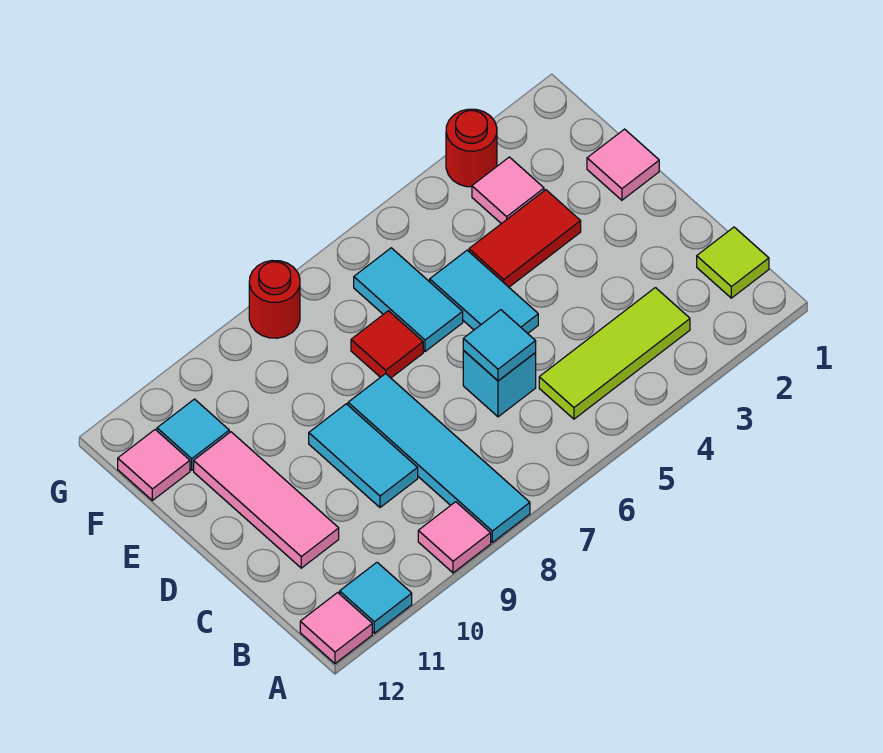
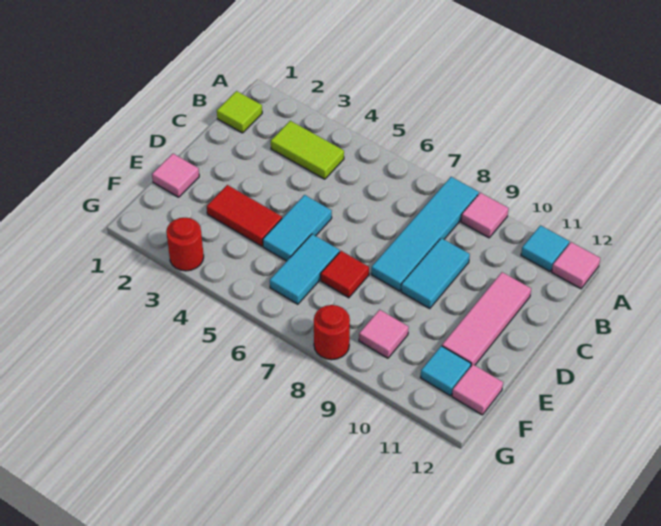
lime tile B3:B5 level 1 -> lime tile B3:B4 level 1
cyan brick C6 level 1 -> none
cyan tile C6 level 2 -> none
pink tile F3 level 1 -> pink tile F9 level 1

